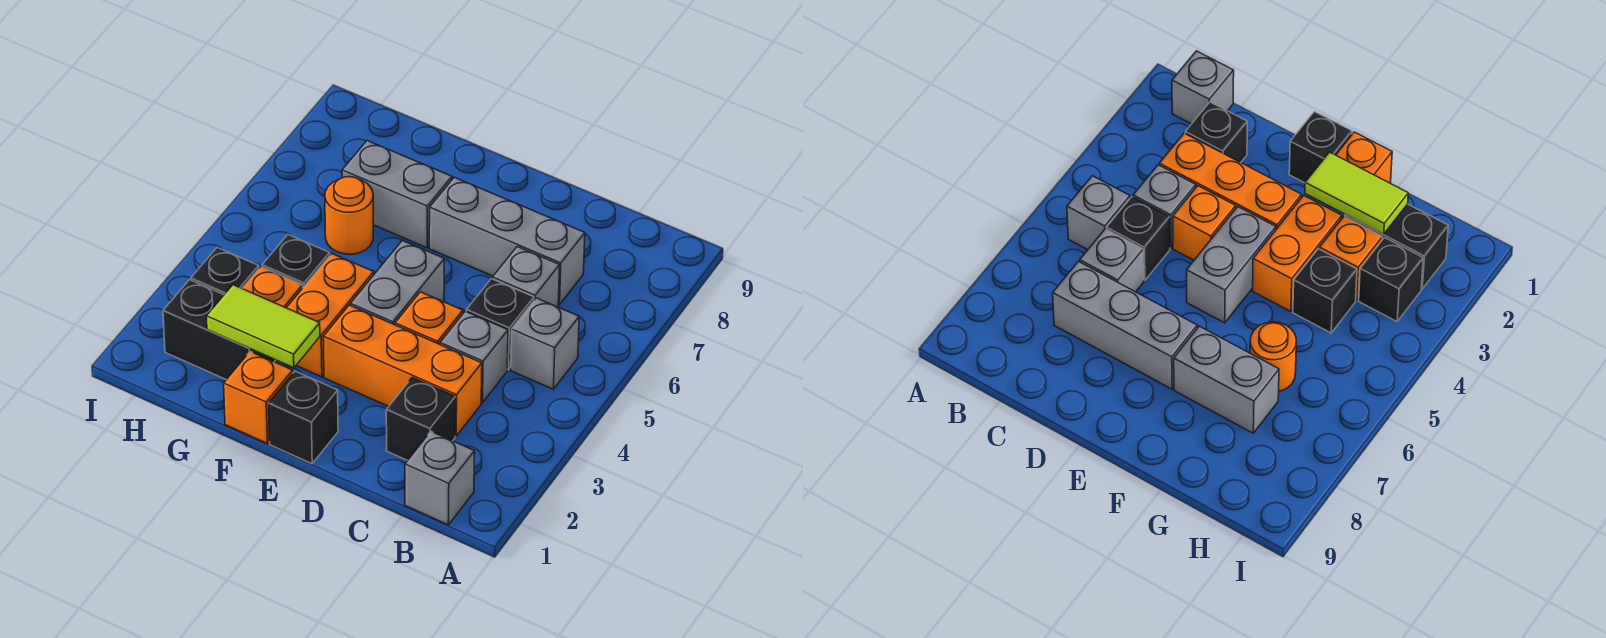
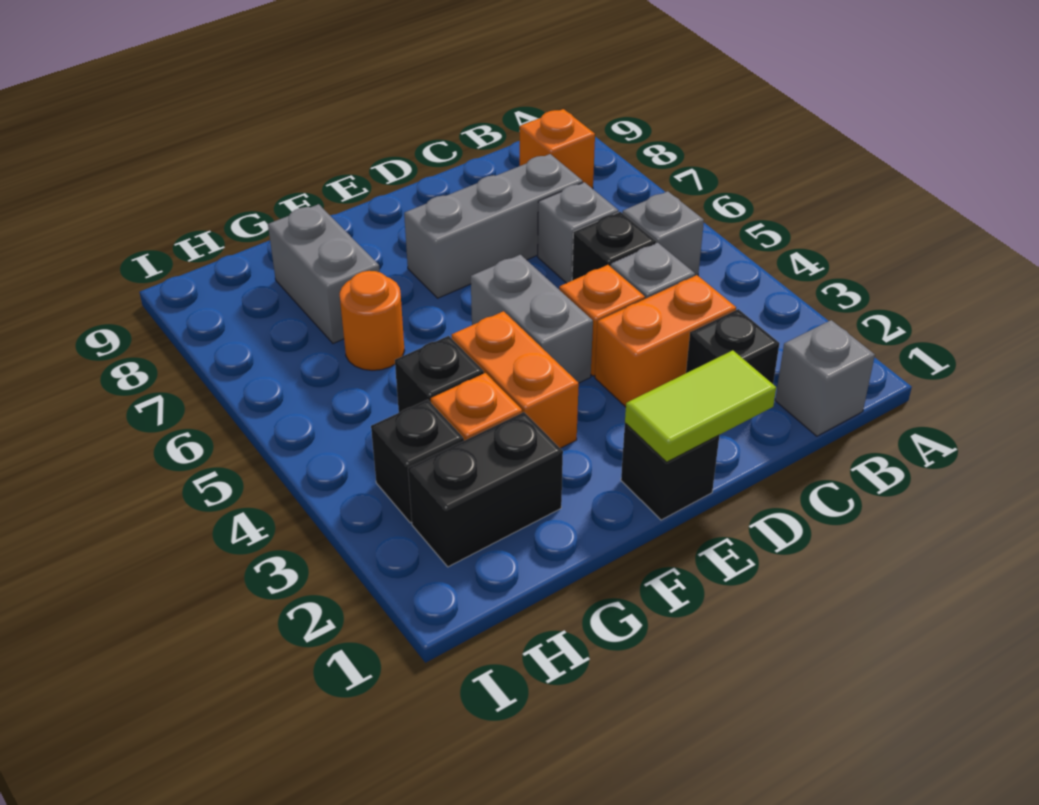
orange brick C3:E3 level 1 -> orange brick C3:D3 level 1
orange brick F1 level 1 -> orange brick B8 level 1
lime tile F2:G2 level 2 -> lime tile D1:E1 level 2
grey brick F7:G7 level 1 -> grey brick G7:G8 level 1

